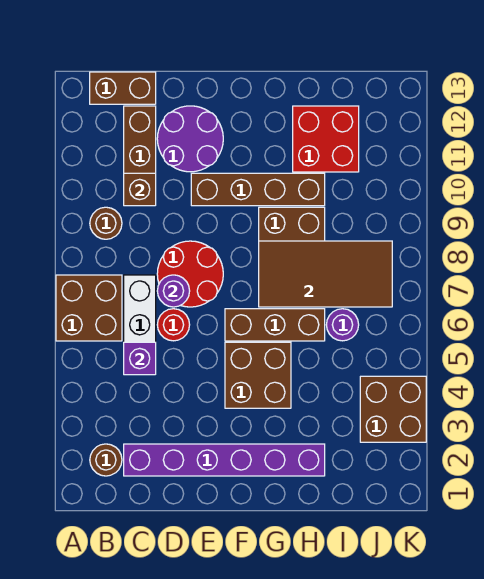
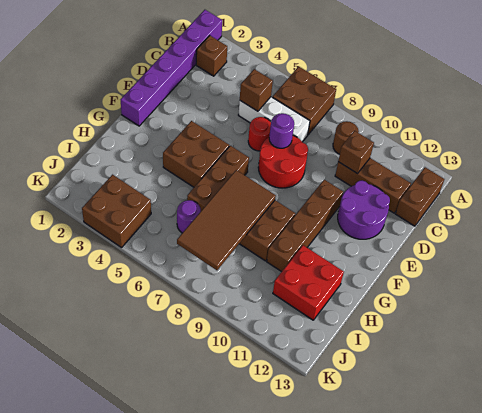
brown round brick B2 level 1 -> brown brick B2 level 1
purple brick C2:H2 level 1 -> purple brick A1:F1 level 1
purple brick C5 level 2 -> brown brick C5 level 2

